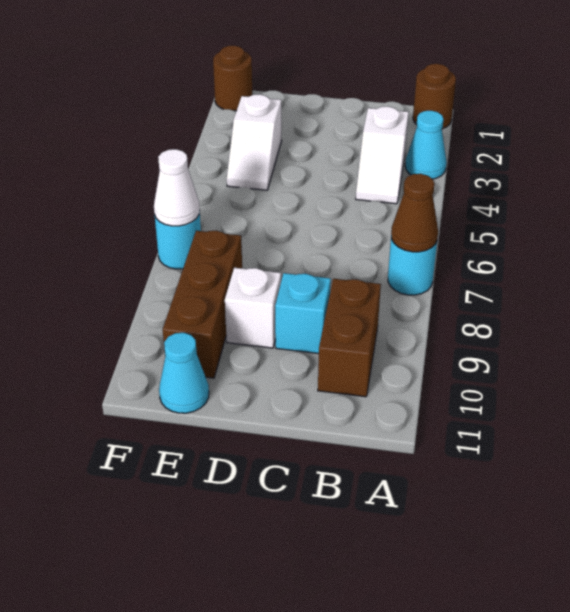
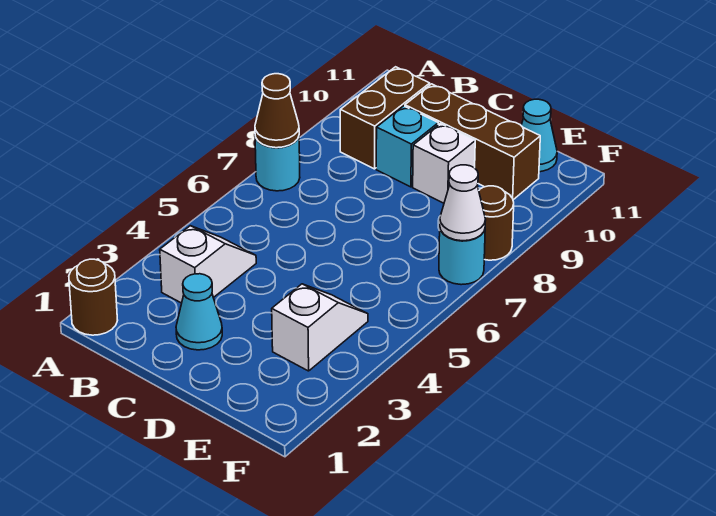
cyan cone A3 level 1 -> cyan cone C2 level 1
brown brick E8:E10 level 1 -> brown brick C10:E10 level 1
brown round brick F1 level 1 -> brown round brick F8 level 1

